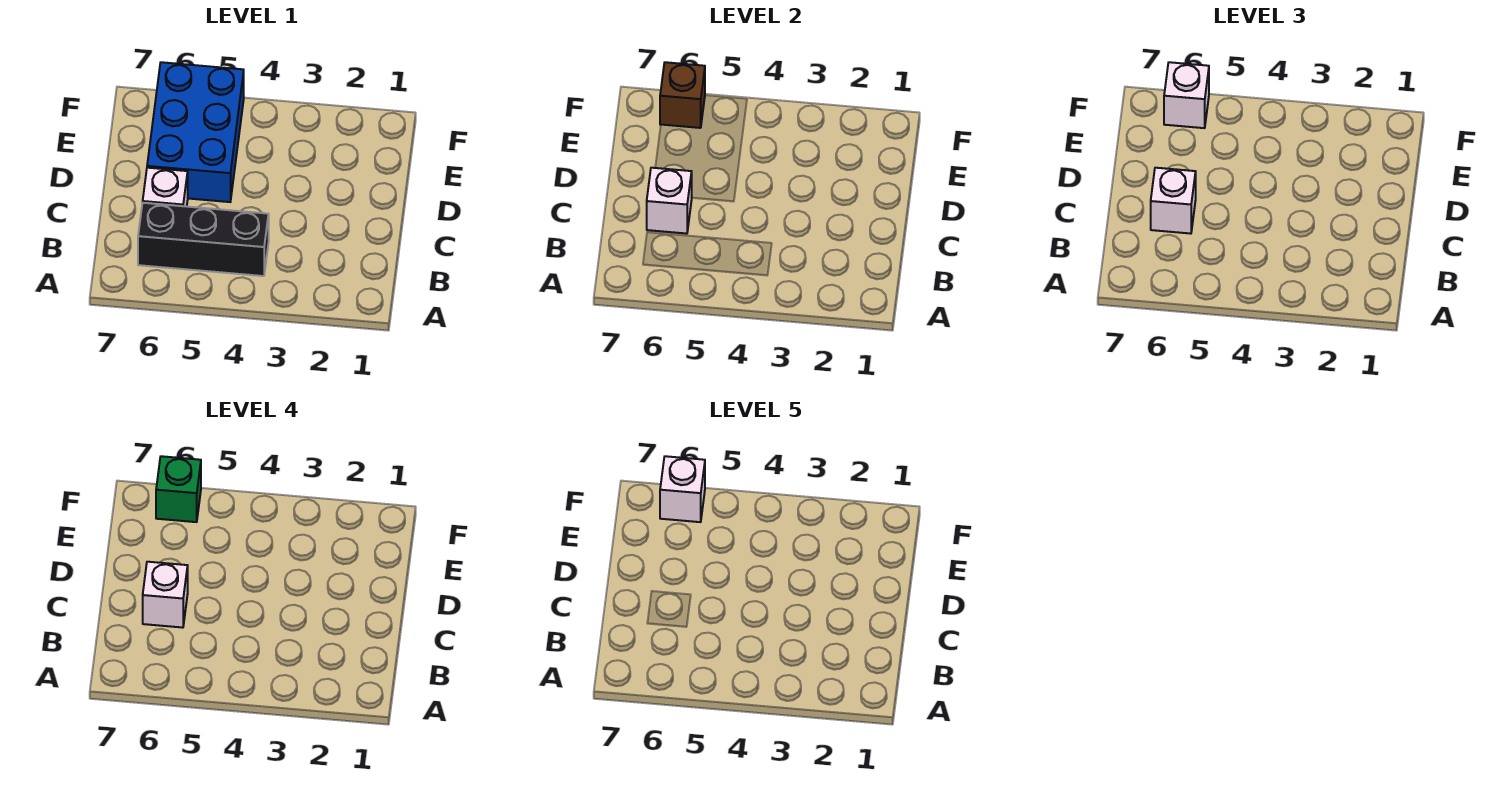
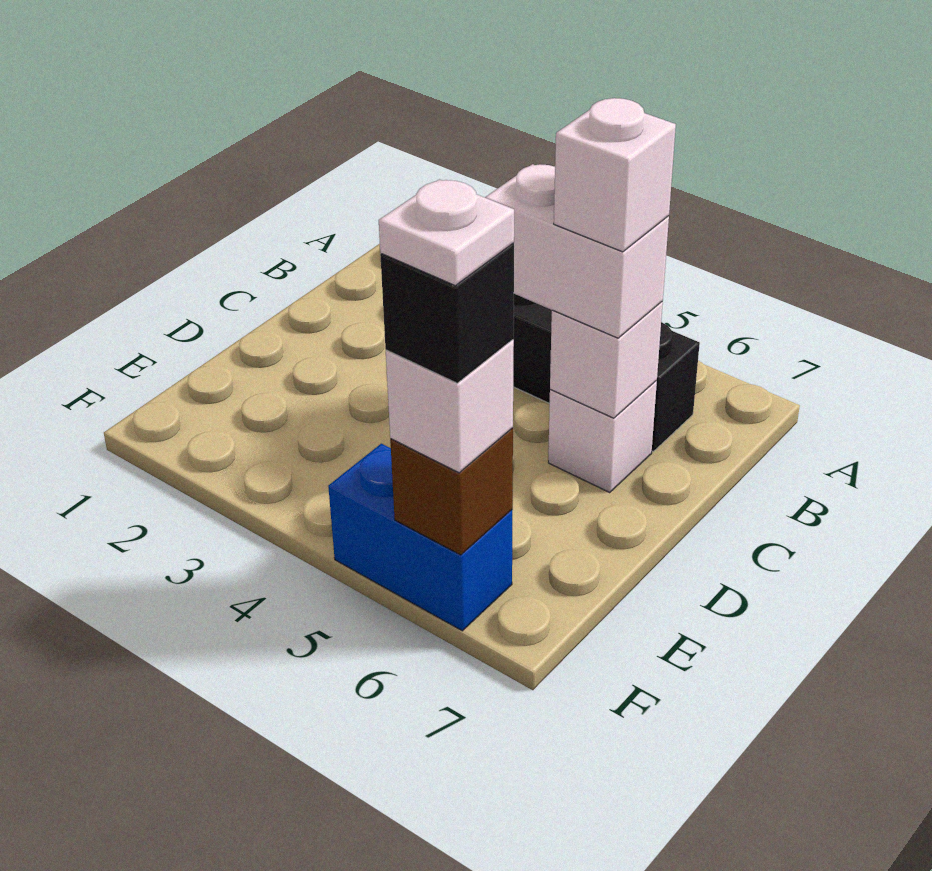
white brick C6 level 3 -> white brick C5:C6 level 3
blue brick D5:F6 level 1 -> blue brick F5:F6 level 1
green brick F6 level 4 -> black brick F6 level 4
white brick F6 level 5 -> white plate F6 level 5

